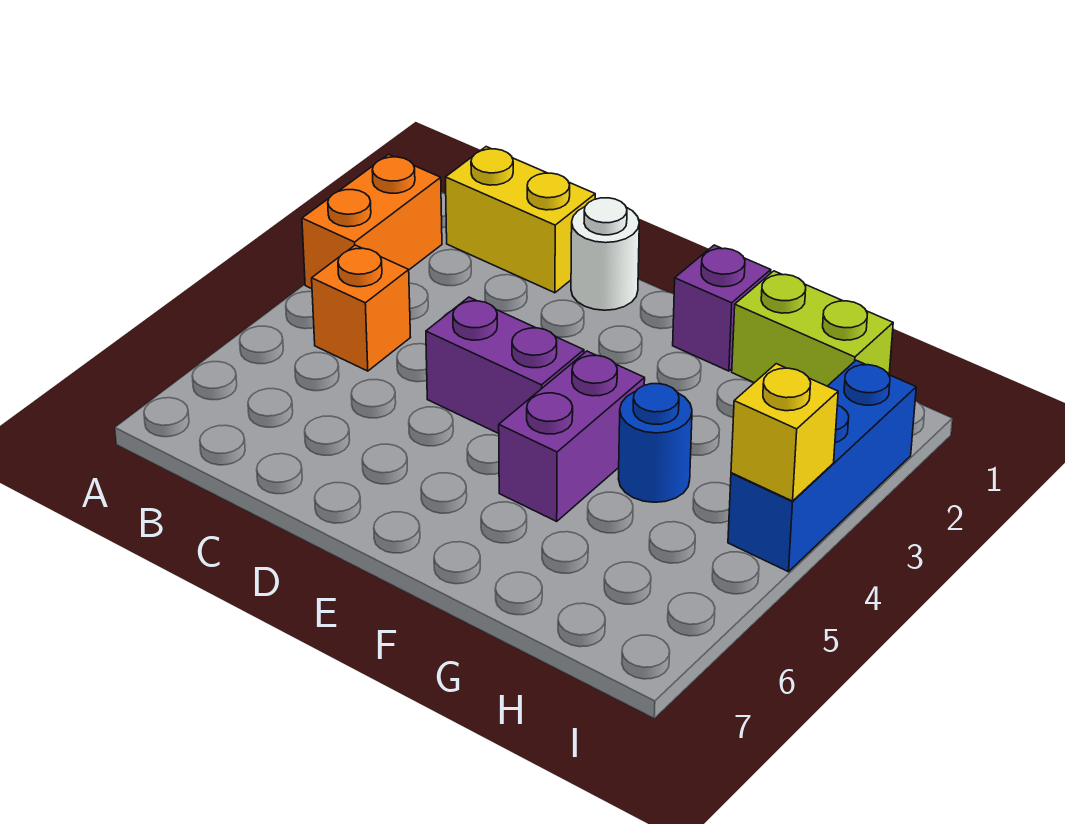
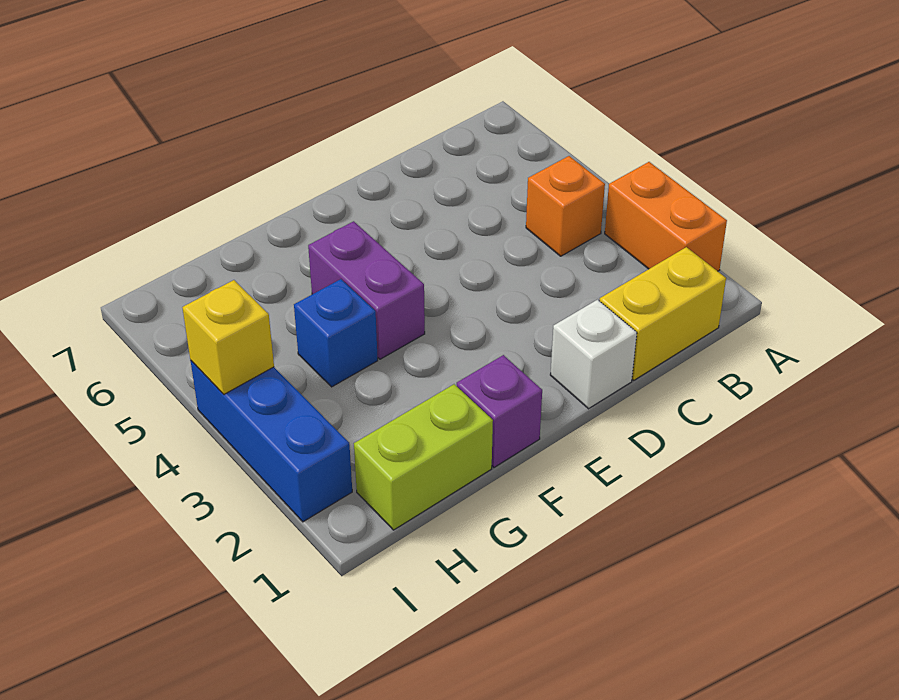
white round brick D1 level 1 -> white brick D1 level 1
purple brick D4:E4 level 1 -> none
blue round brick G4 level 1 -> blue brick G4 level 1

